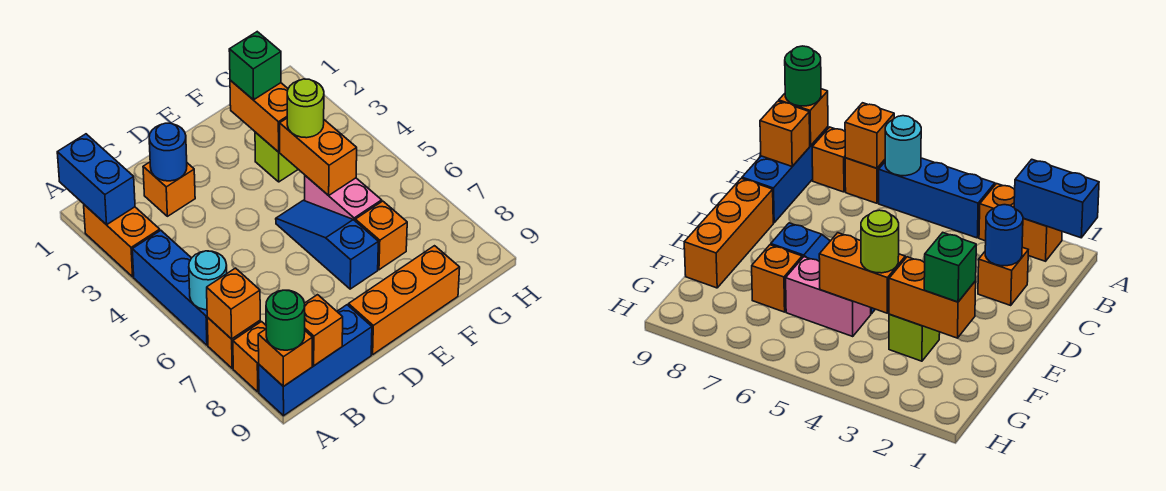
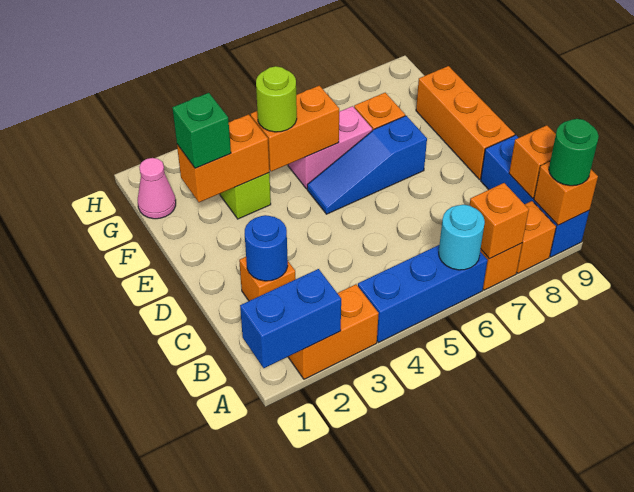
none -> pink cone G1 level 1

